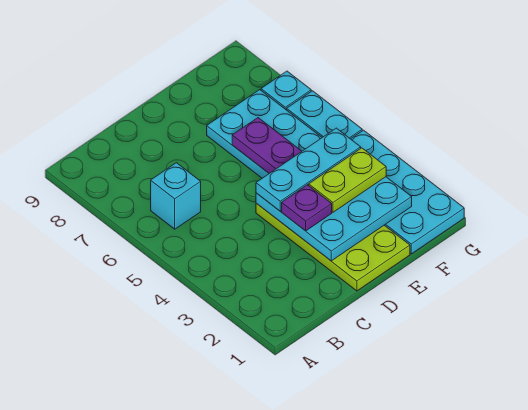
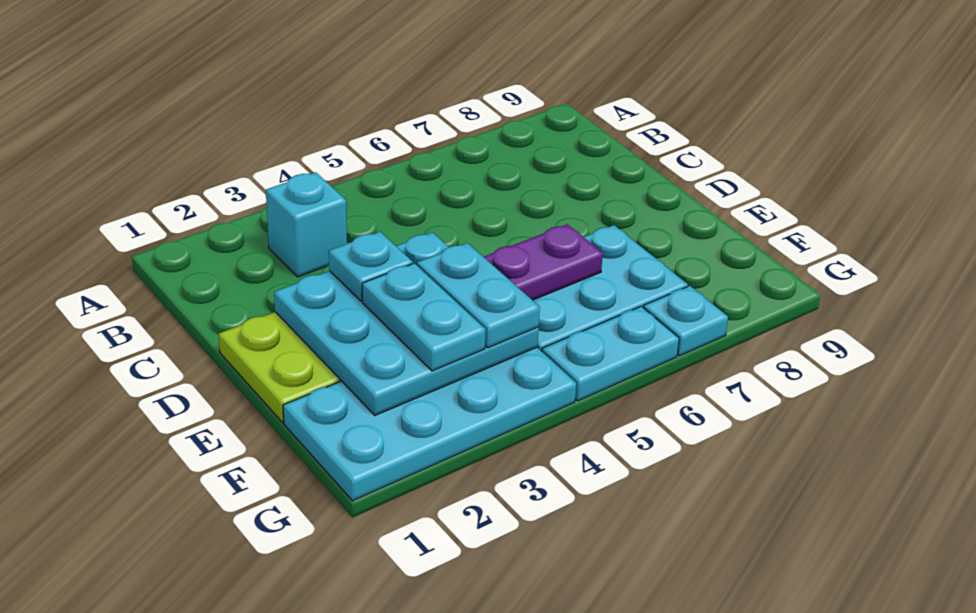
cyan brick B6 level 1 -> cyan brick B3 level 1
purple plate D3 level 3 -> cyan plate D3 level 3
cyan plate D4:F4 level 3 -> cyan plate E4:F4 level 3
lime plate E3:F3 level 3 -> cyan plate E3:F3 level 3

